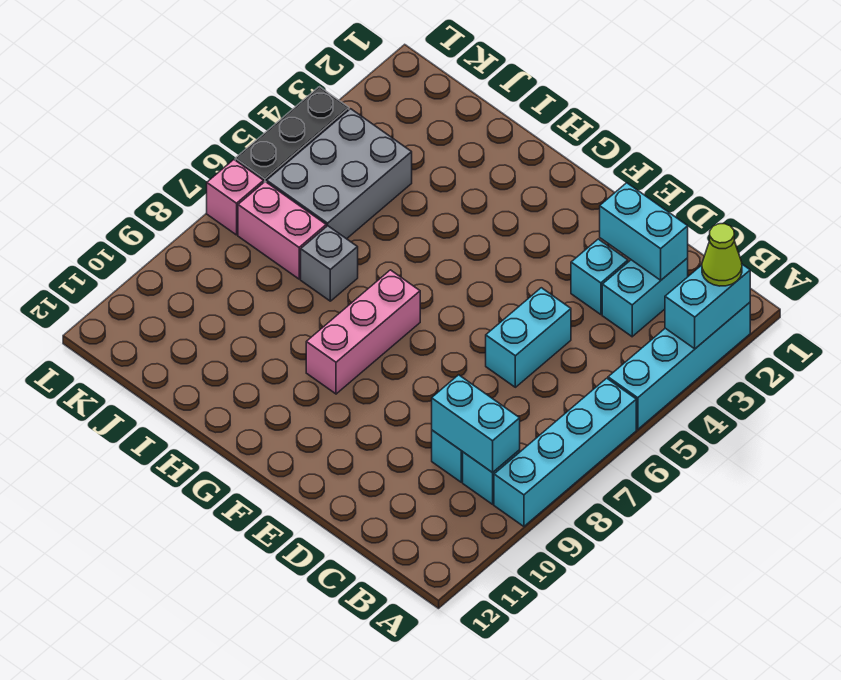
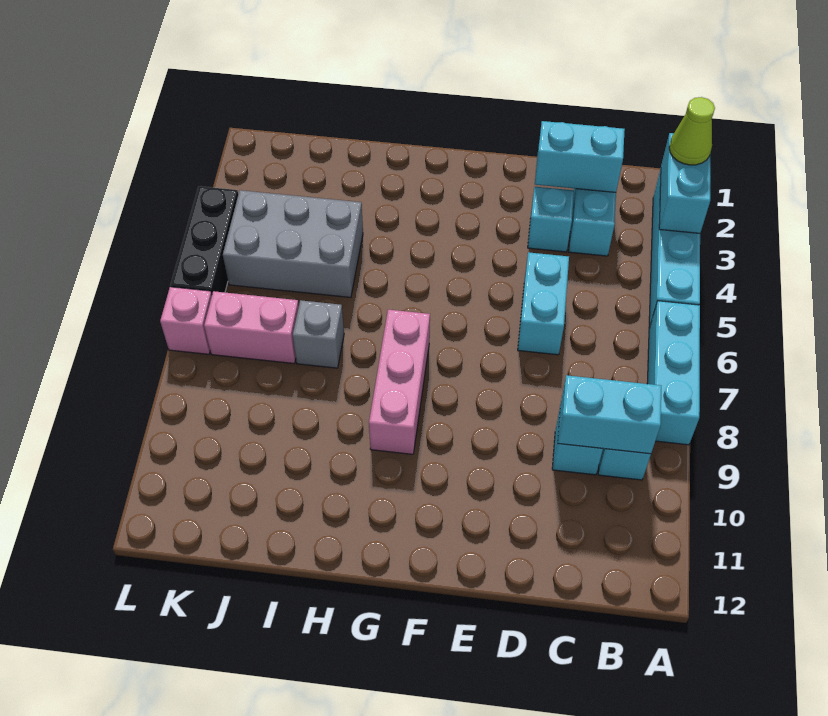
cyan brick A6:A9 level 1 -> cyan brick A6:A8 level 1
grey brick J4:K6 level 1 -> grey brick I4:K5 level 1

